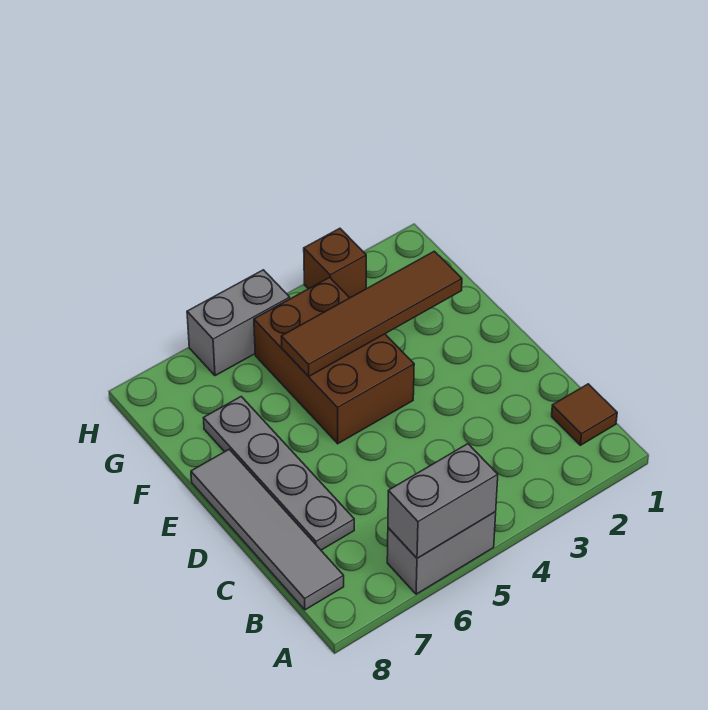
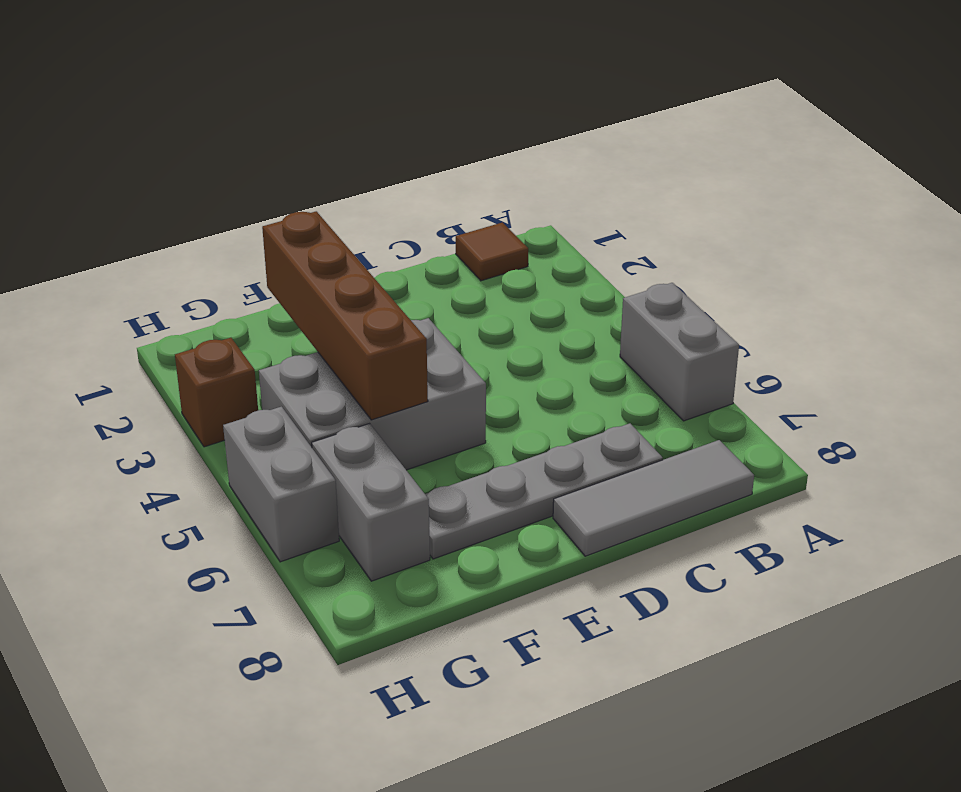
grey brick A5:A6 level 2 -> grey brick G6:G7 level 1
grey tile B8:E8 level 1 -> grey tile B8:D8 level 1
brown brick E4:G5 level 1 -> grey brick E4:G5 level 1
brown tile F2:F5 level 2 -> brown brick F2:F5 level 2

